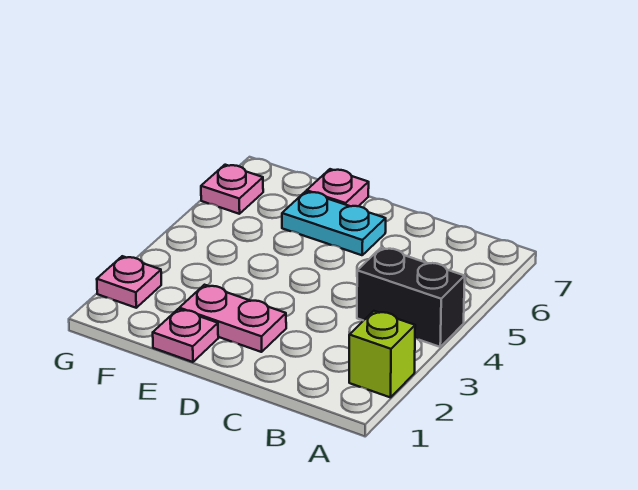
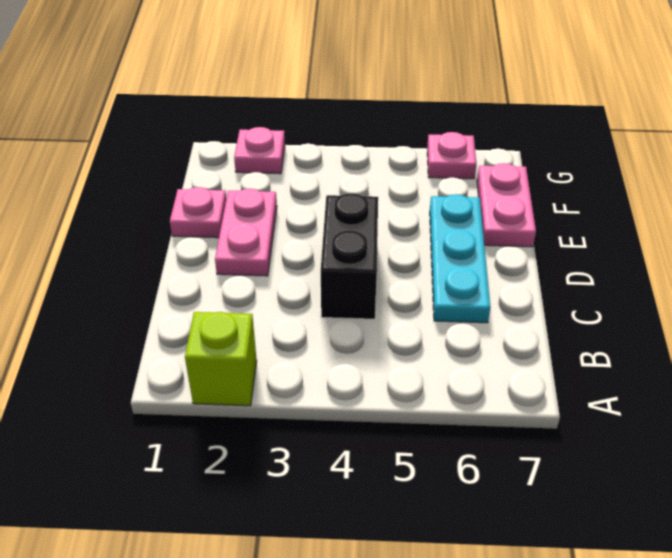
black brick A4:B4 level 1 -> black brick C4:D4 level 1
cyan plate D6:E6 level 1 -> cyan plate C6:E6 level 1
pink plate E7 level 1 -> pink plate E7:F7 level 1

